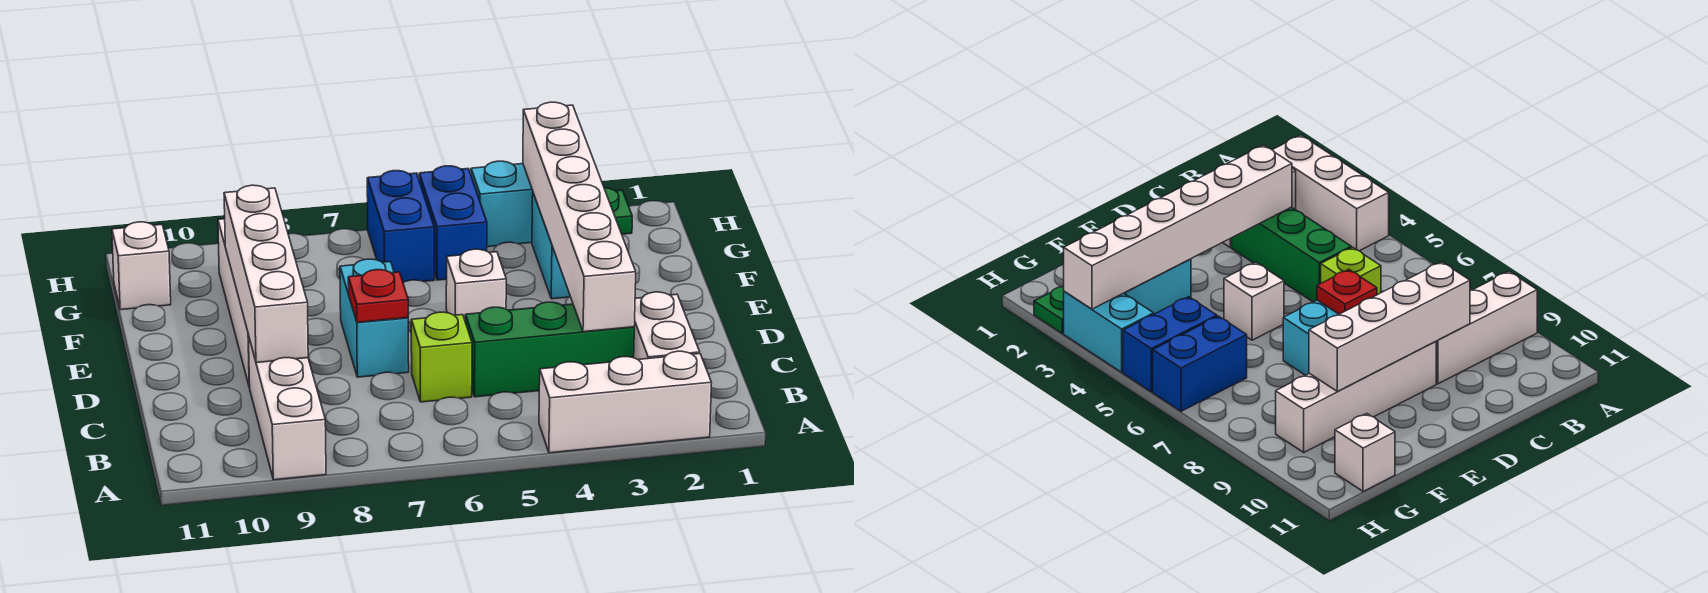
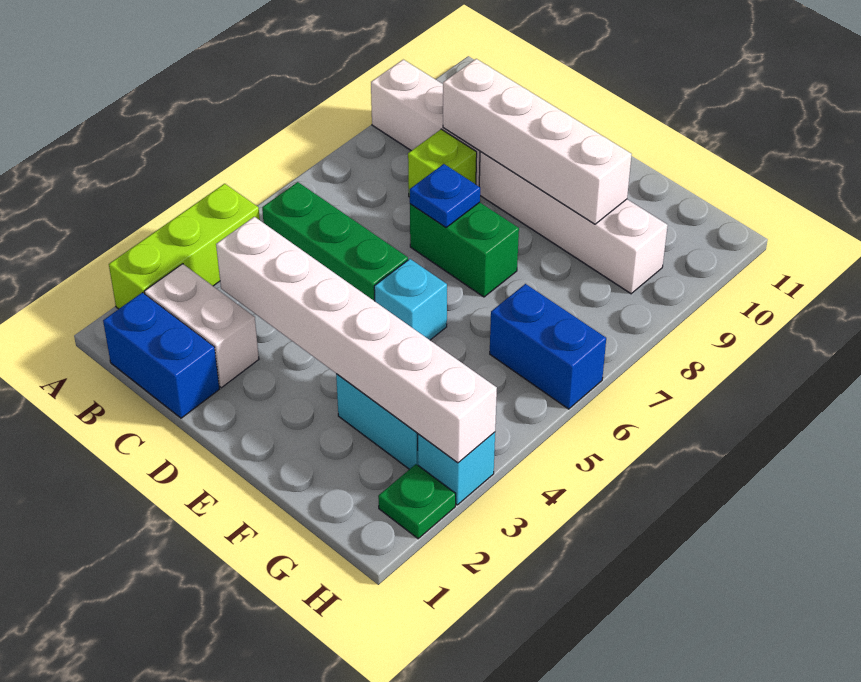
white brick A2:A4 level 1 -> lime brick A2:A4 level 1
green brick C3:C5 level 1 -> green brick B5:D5 level 1
lime brick C6 level 1 -> lime brick C8 level 1
cyan brick D7:E7 level 1 -> green brick D7:E7 level 1
red plate D7 level 2 -> blue plate D7 level 2
white brick E5 level 1 -> cyan brick E5 level 1
blue brick G5:H5 level 1 -> blue brick B1:C1 level 1
white brick G11 level 1 -> none
cyan brick H3:H4 level 1 -> cyan brick H3 level 1

